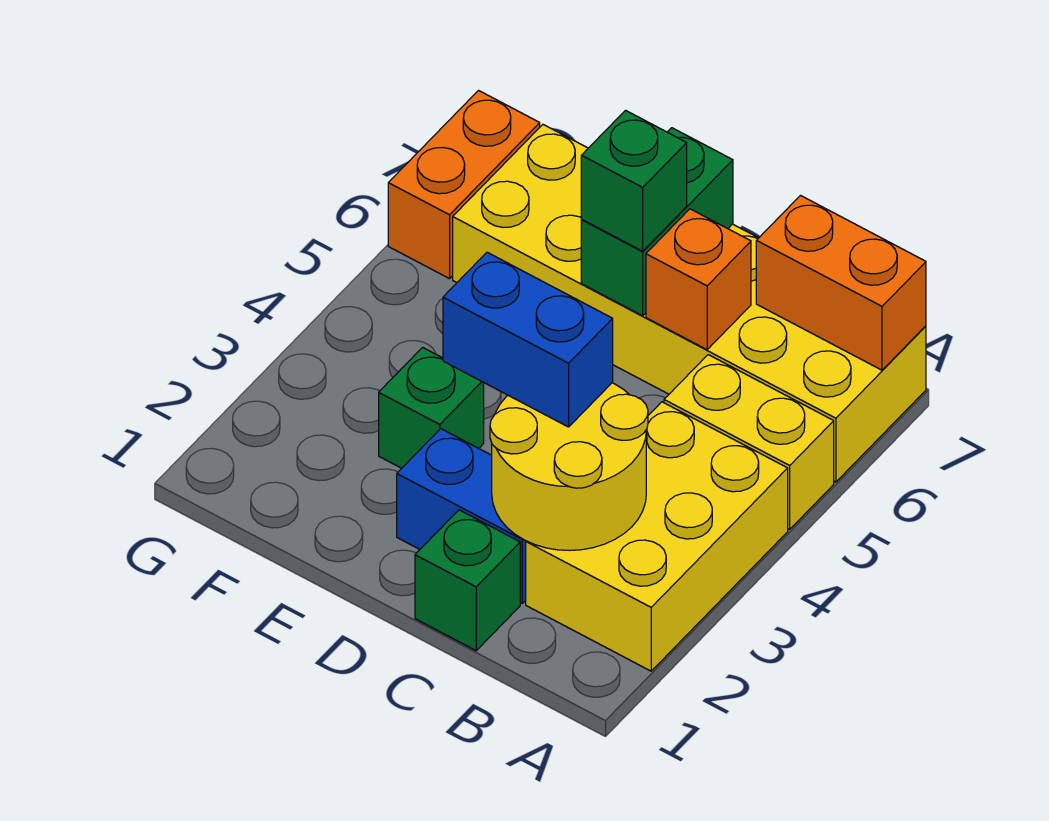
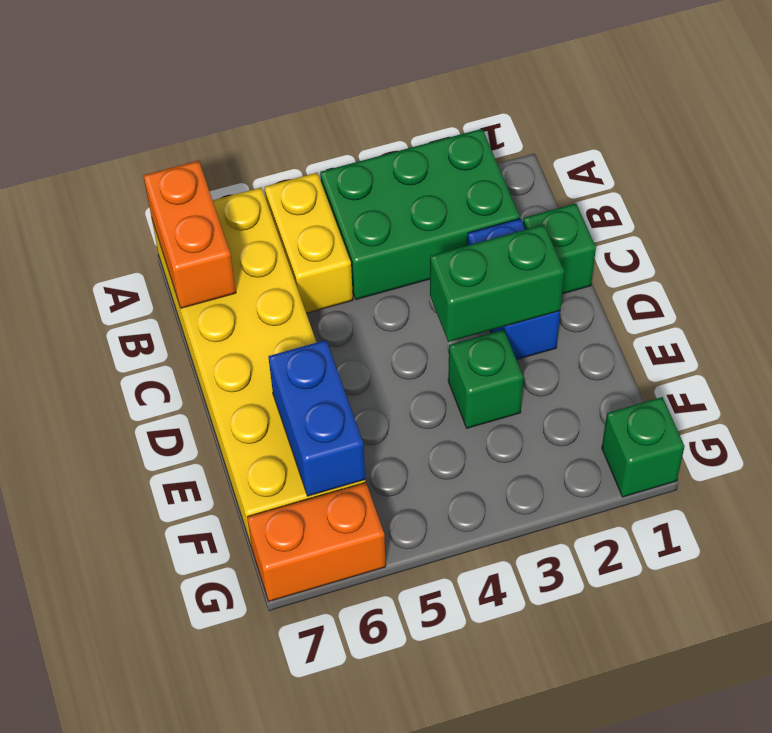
yellow brick A2:B4 level 1 -> green brick A2:B4 level 1
yellow round brick B2:C3 level 2 -> none
blue brick C3:D3 level 3 -> blue brick E6:F6 level 2
orange brick C6 level 2 -> none
green brick D6:D7 level 2 -> green brick D2:D3 level 2
green brick D6 level 3 -> green brick G1 level 1

